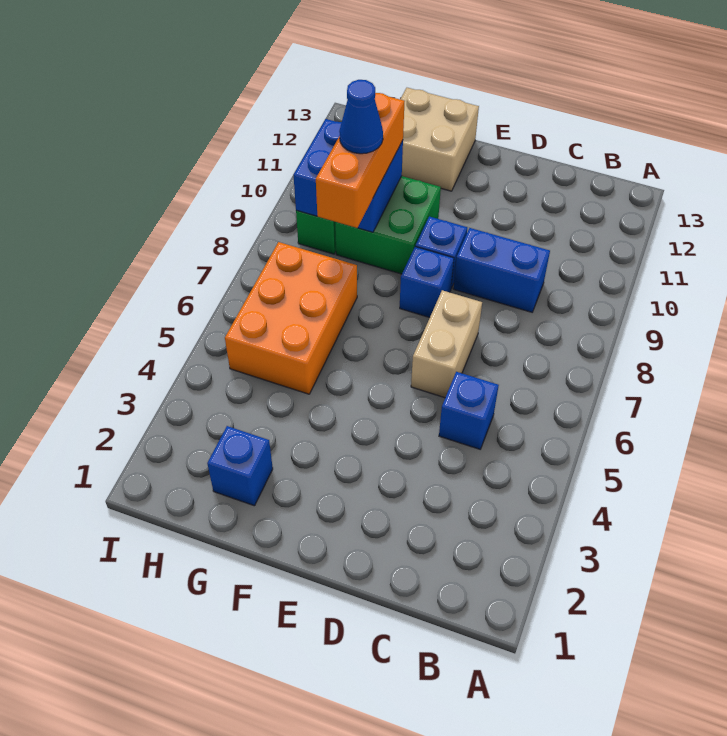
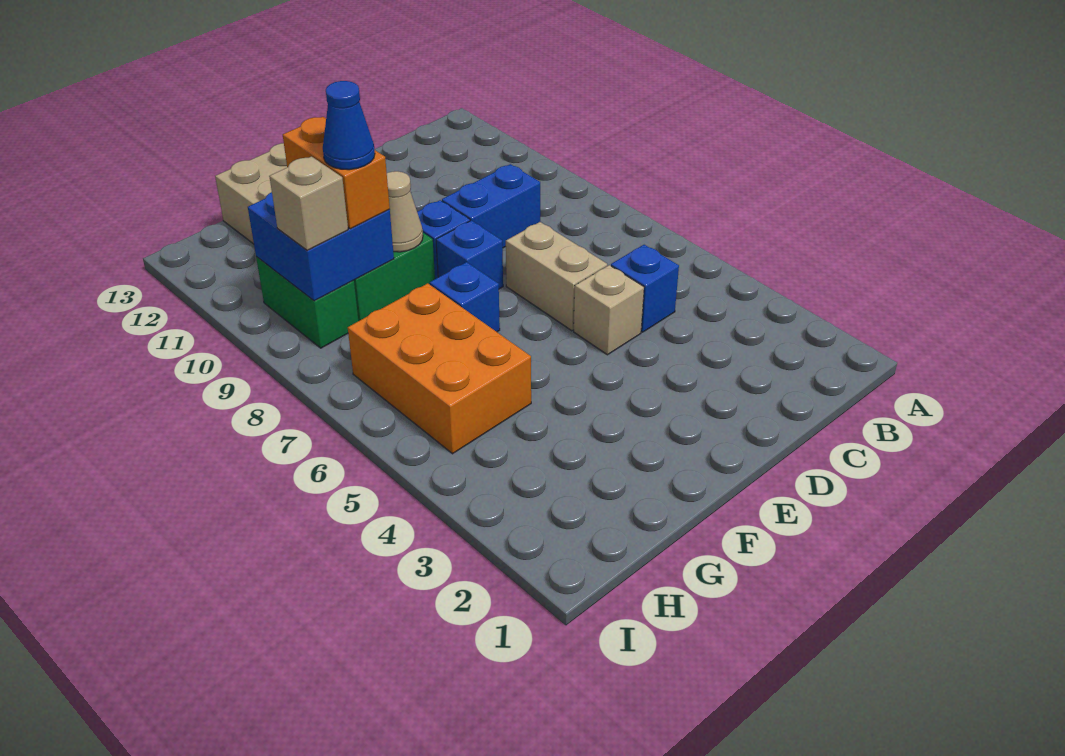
none -> tan brick D5 level 1
none -> tan cone F9 level 2
blue brick G2 level 1 -> blue brick F7 level 1
orange brick G8:G10 level 3 -> orange brick G9:G10 level 3
none -> tan brick H9 level 3

